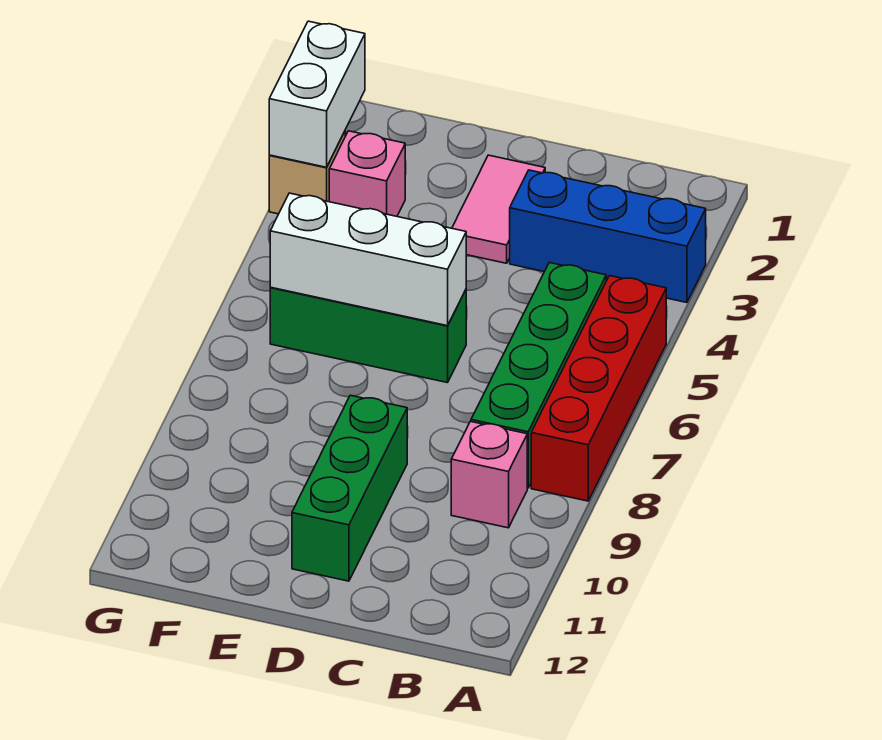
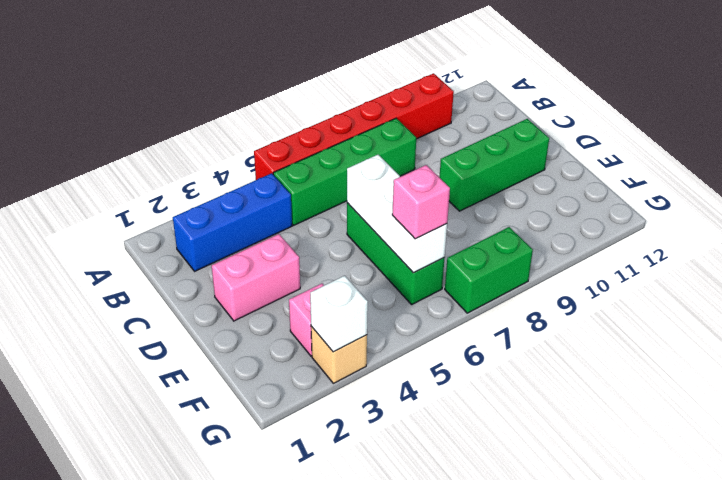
blue brick A3:C3 level 1 -> blue brick B2:B4 level 1
red brick A5:A8 level 1 -> red brick A5:A10 level 1
pink brick B9 level 1 -> pink brick F6 level 3
pink tile D2:D3 level 1 -> pink brick D2:D3 level 1
white brick G2:G3 level 2 -> white brick G3 level 2
none -> green brick G7:G8 level 1

